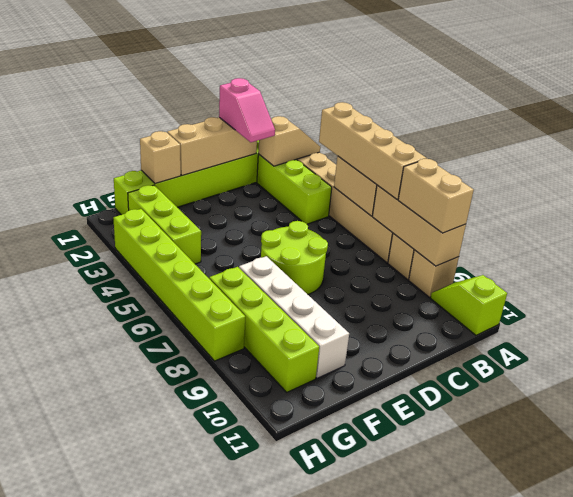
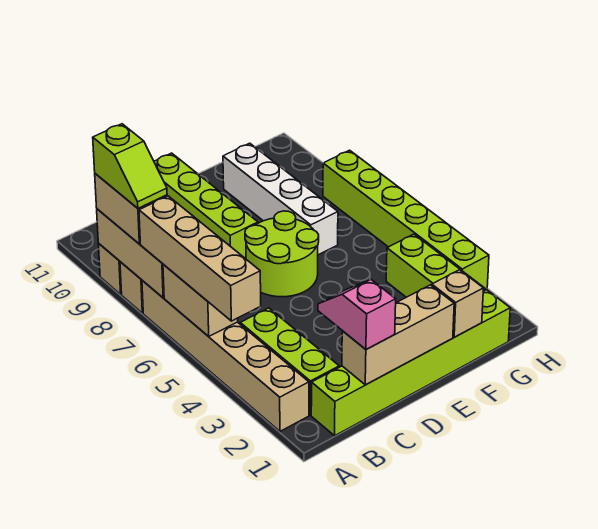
tan slope A2:B2 level 2 top B -> none
lime slope A10:A11 level 1 top 11 -> lime slope A8:A9 level 4 top 9
lime brick G7:G10 level 1 -> lime brick D8:D11 level 1

